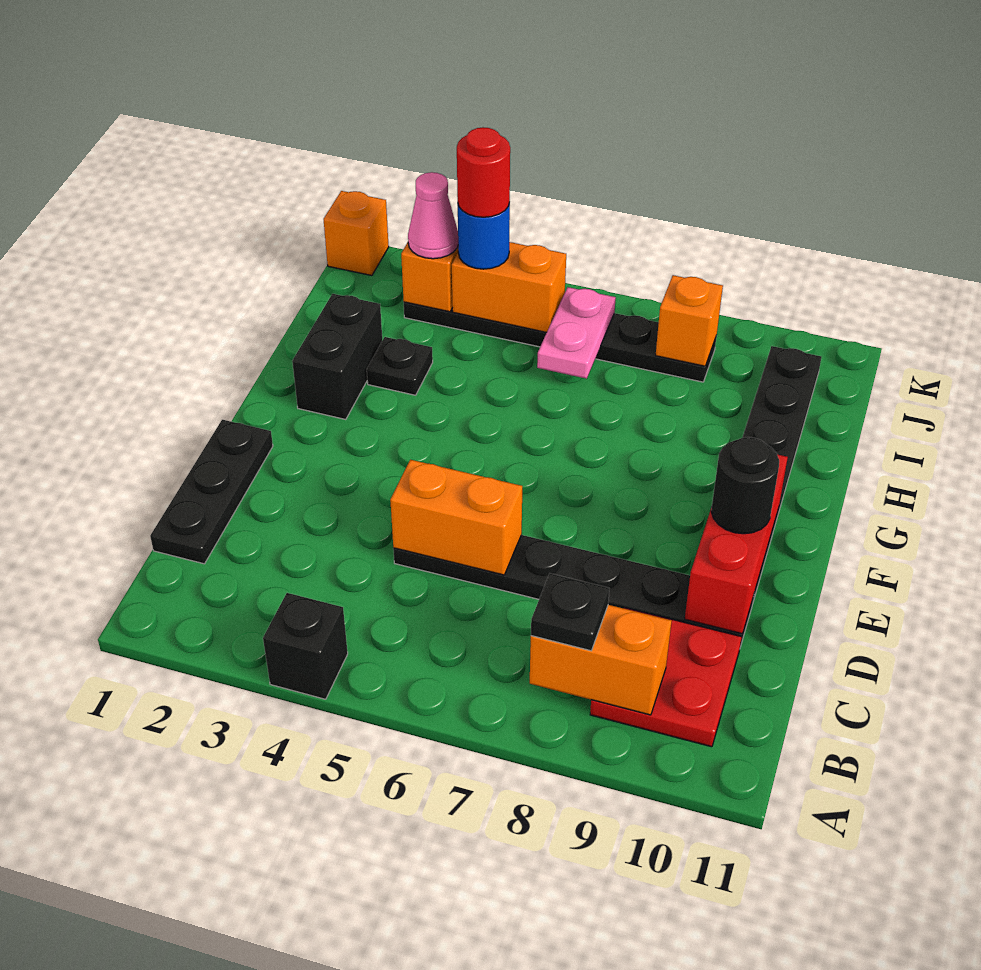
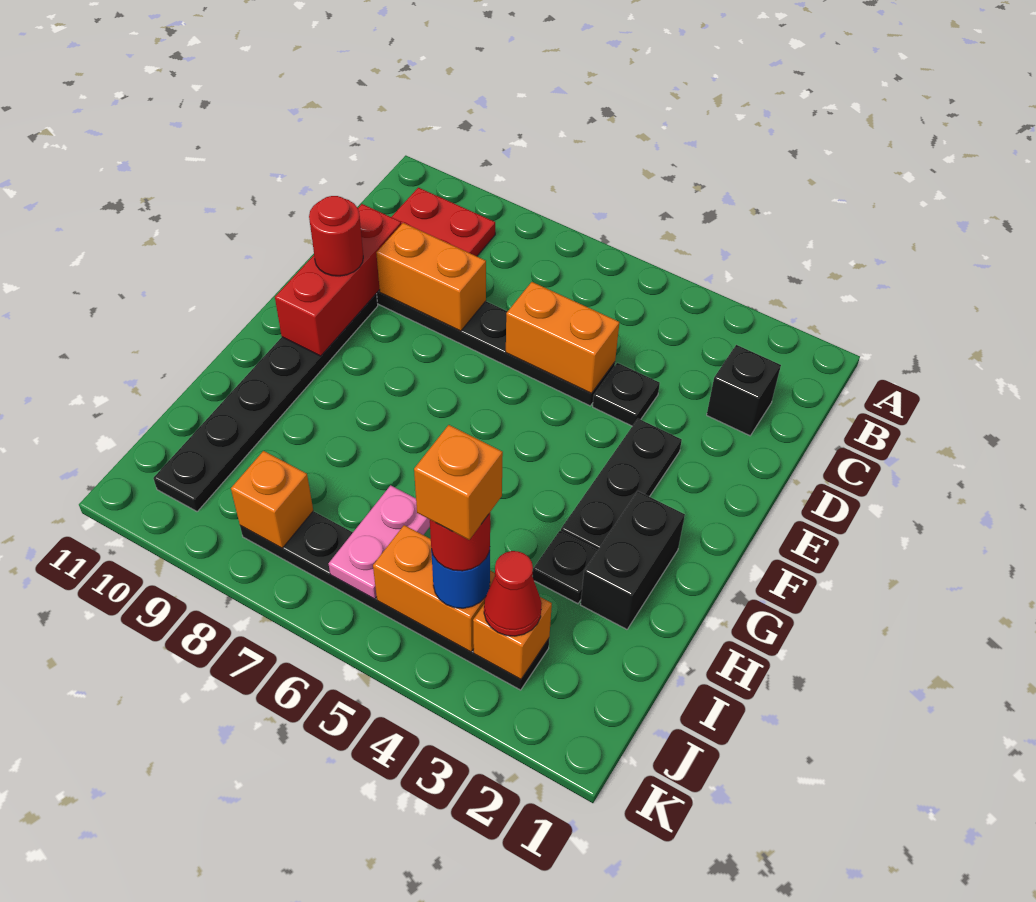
black brick A4 level 1 -> black brick C2 level 1
orange brick B8:B9 level 2 -> orange brick D8:D9 level 2
black plate B8 level 3 -> black plate D4 level 1
black plate C1:E1 level 1 -> black plate E3:G3 level 1
black round brick E10 level 3 -> red round brick E10 level 3
pink cone J3 level 3 -> red cone J3 level 3
orange brick K1 level 1 -> orange brick J4 level 5

